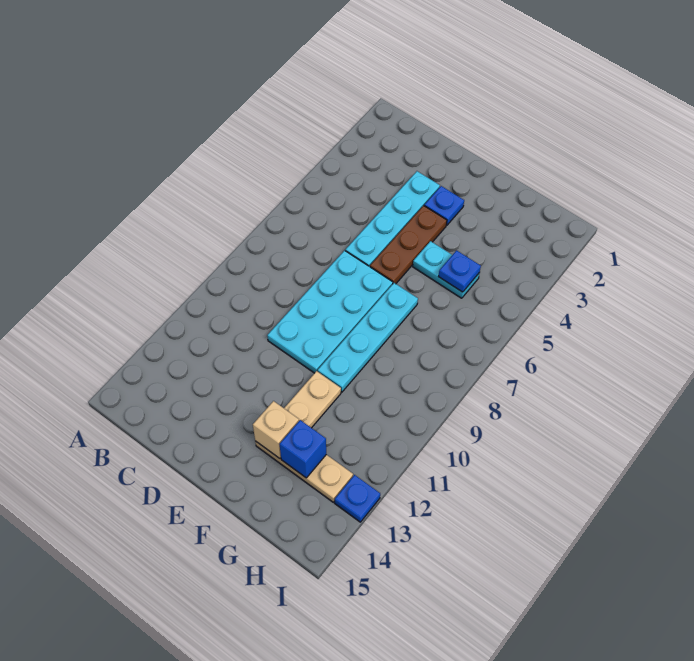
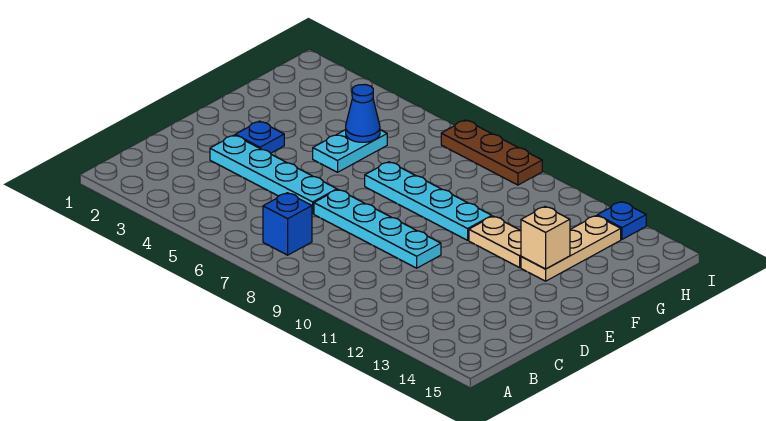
cyan plate D7:E10 level 1 -> cyan plate D7:D10 level 1
brown plate E4:E6 level 1 -> brown plate I7:I9 level 1
blue plate G5 level 2 -> blue cone G5 level 2
blue brick G13 level 2 -> blue brick B7 level 1

